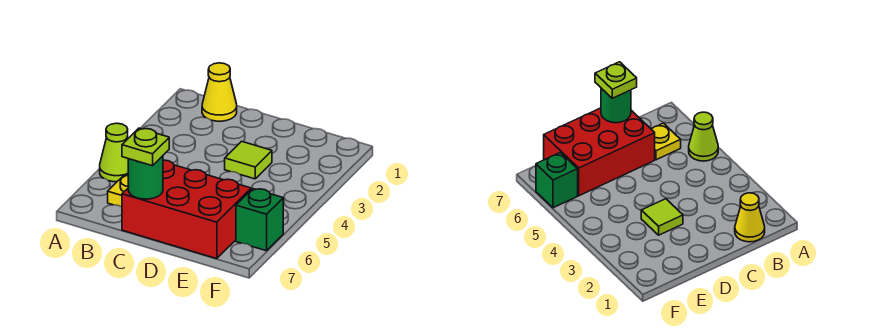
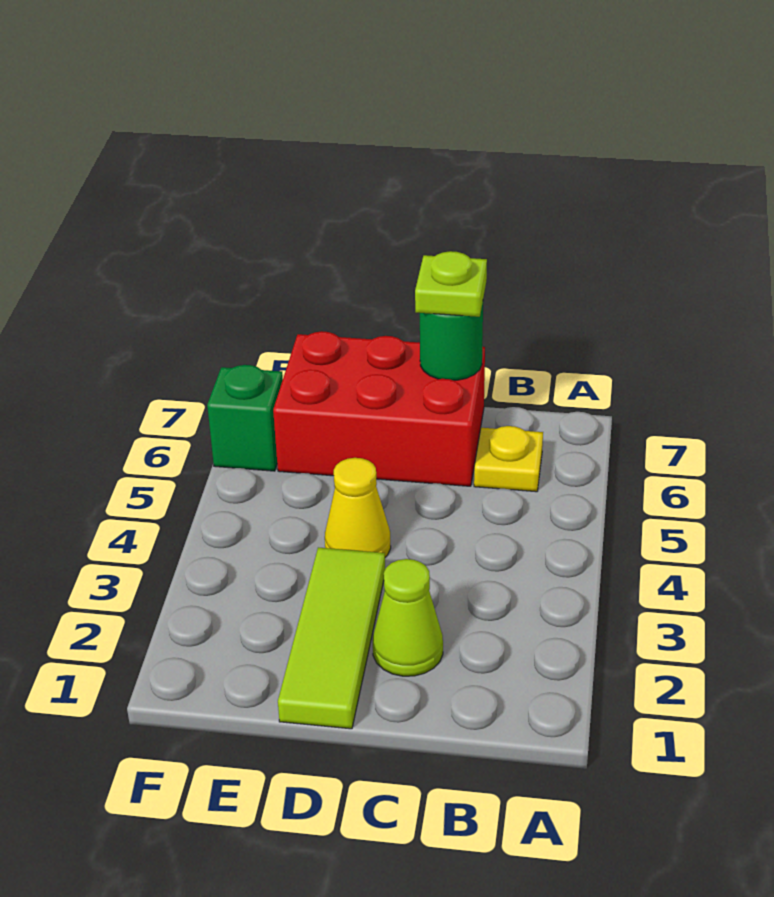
lime cone A5 level 1 -> lime cone C2 level 1
yellow cone B1 level 1 -> yellow cone D4 level 1
lime tile D3 level 1 -> lime tile D1:D3 level 1

